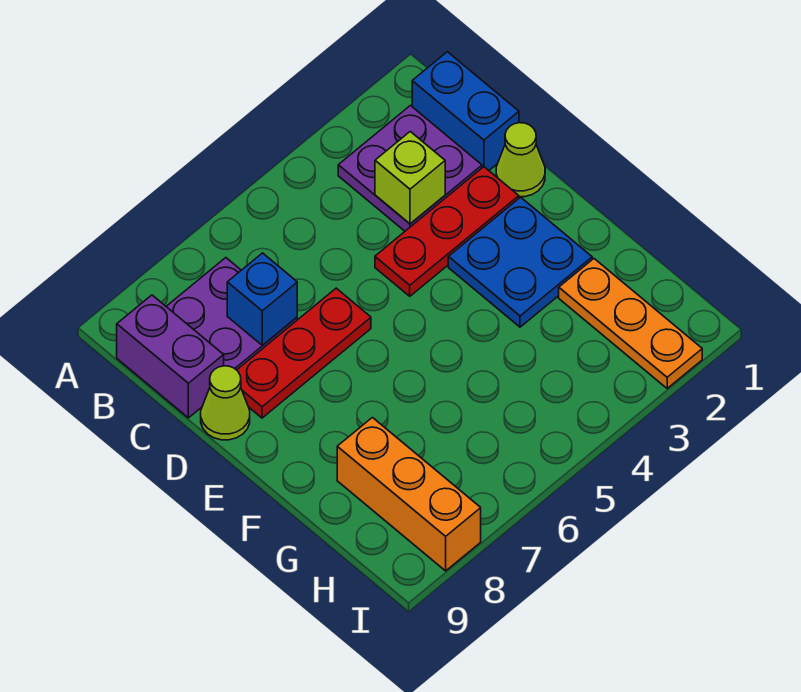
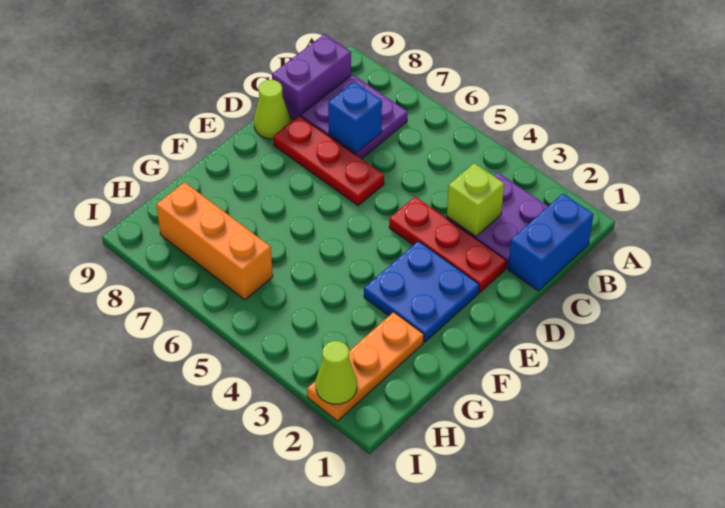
lime cone D1 level 1 -> lime cone I2 level 2
orange brick G8:I8 level 1 -> orange brick H6:H8 level 1

